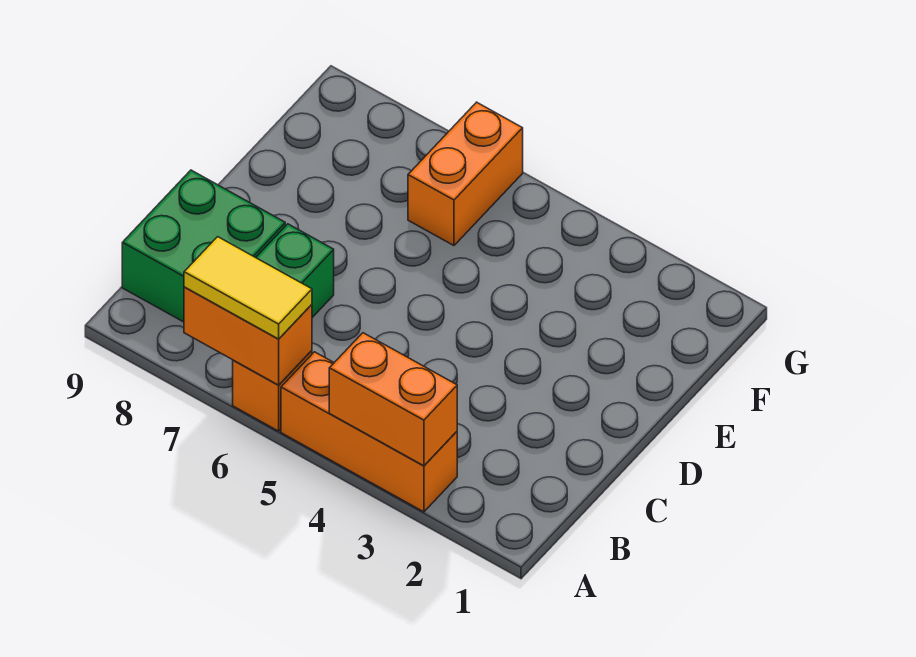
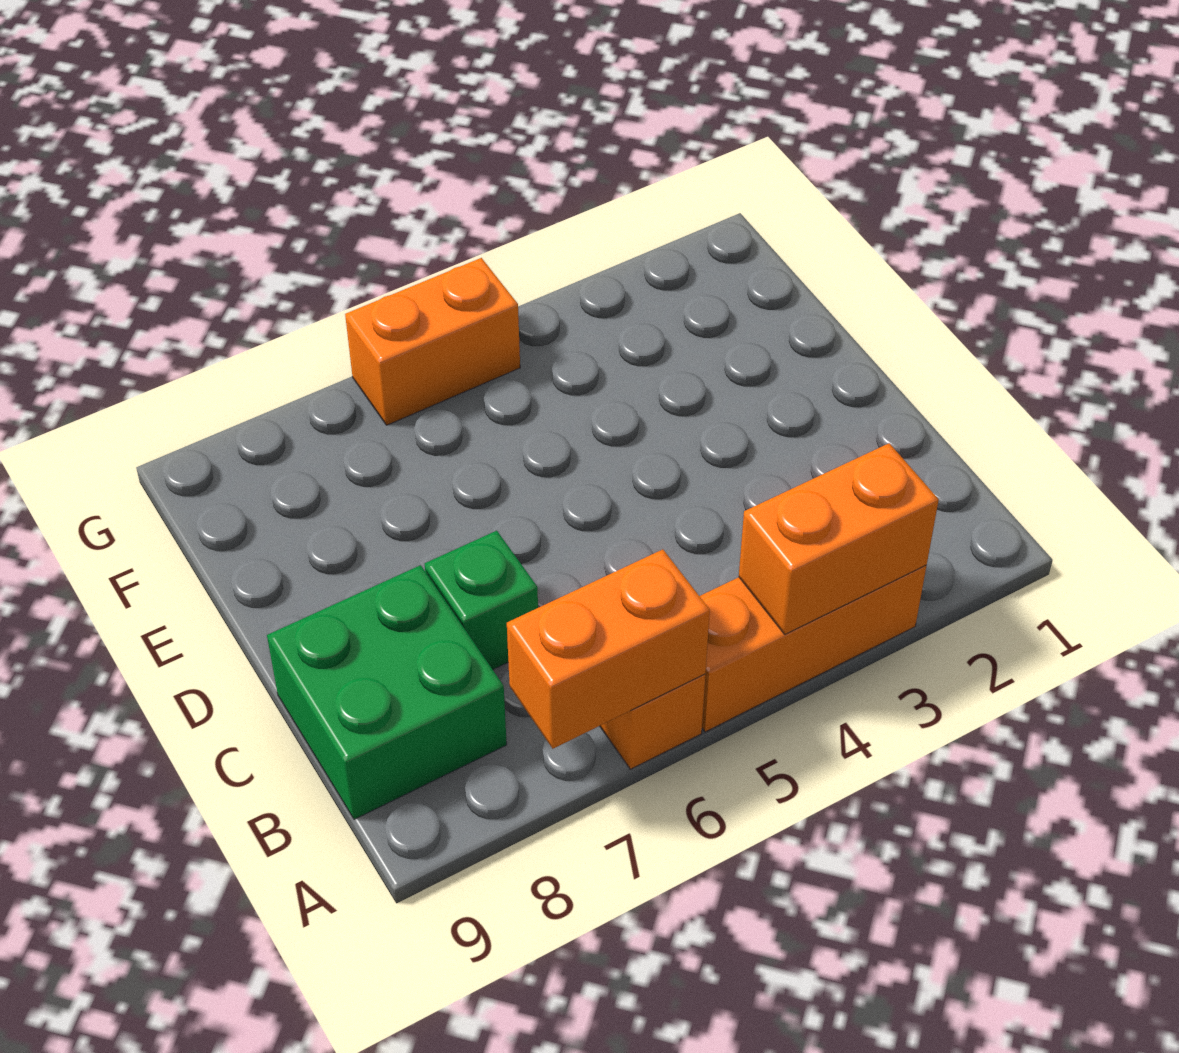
yellow tile A6:A7 level 3 -> none
orange brick F6:G6 level 1 -> orange brick G5:G6 level 1

